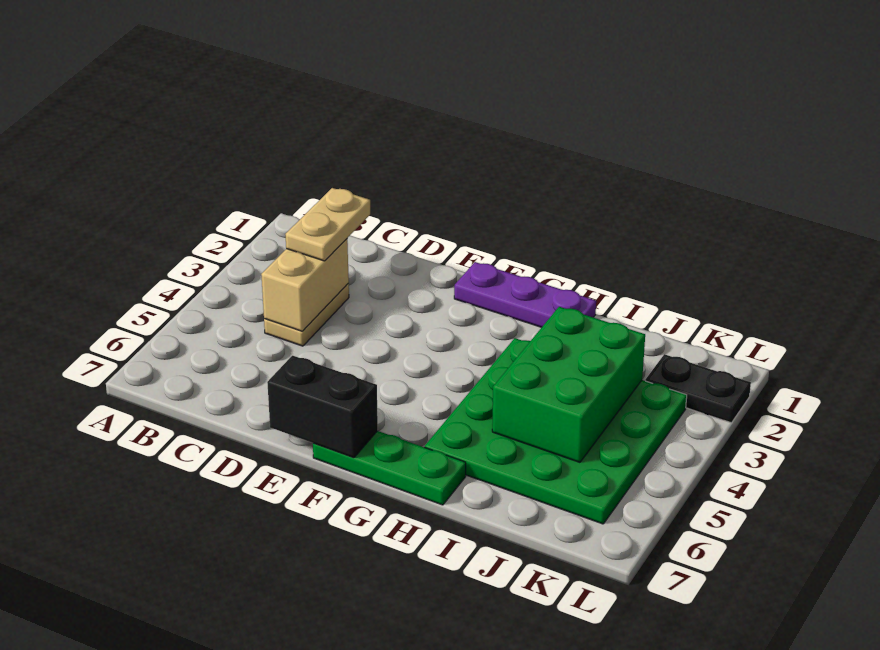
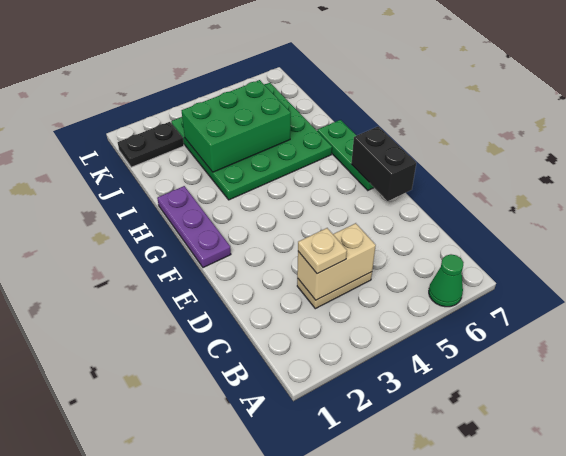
none -> green cone A6 level 1
tan plate C2:C3 level 3 -> tan plate C3 level 3
black plate K2:L2 level 1 -> black plate K1:K2 level 1

